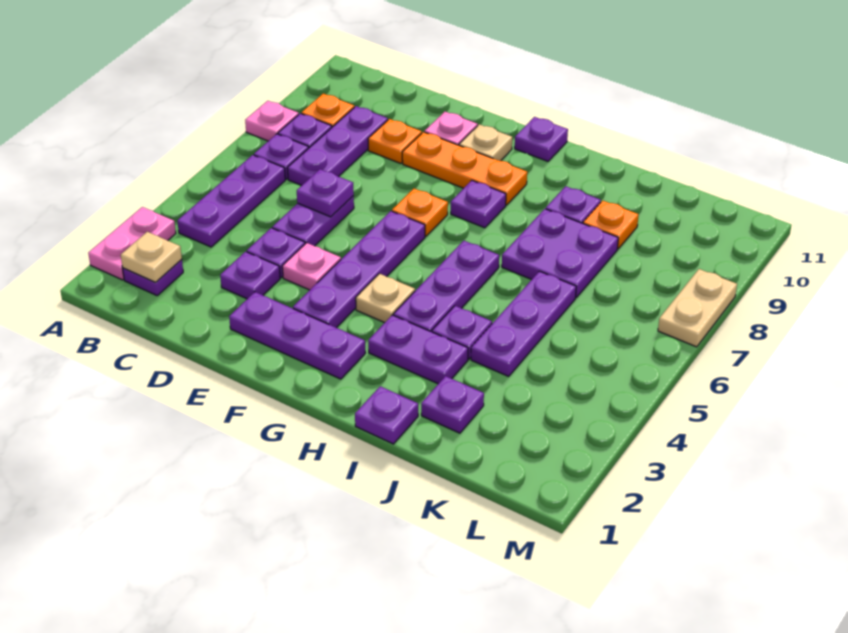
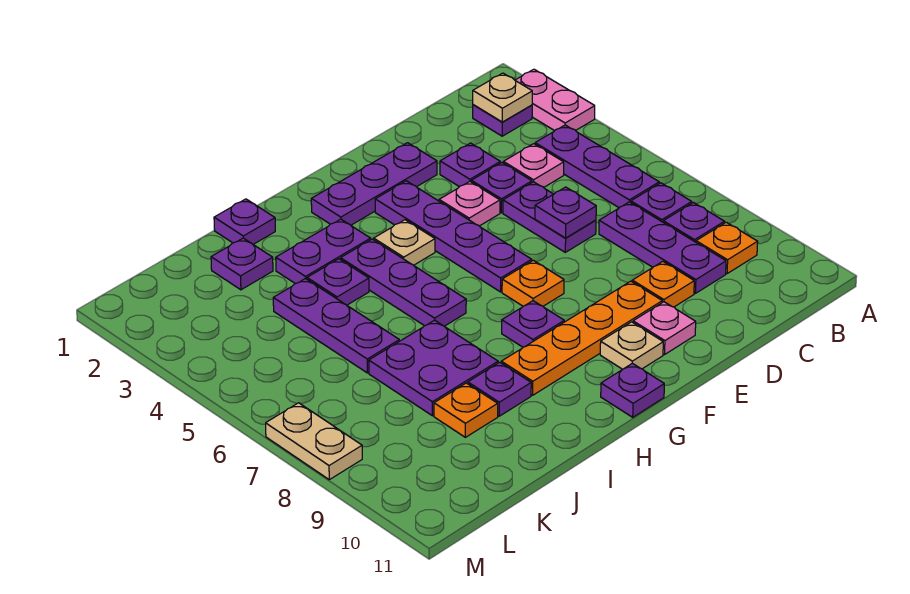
pink plate A8 level 1 -> pink plate C4 level 1
orange plate E9:G9 level 1 -> orange plate E9:H9 level 1

